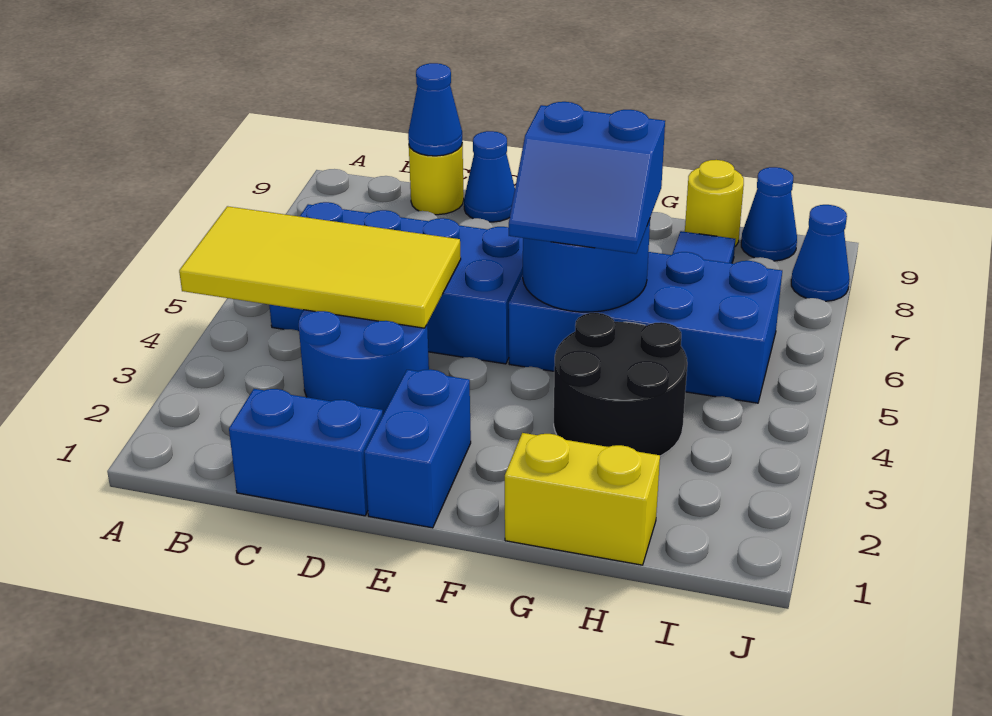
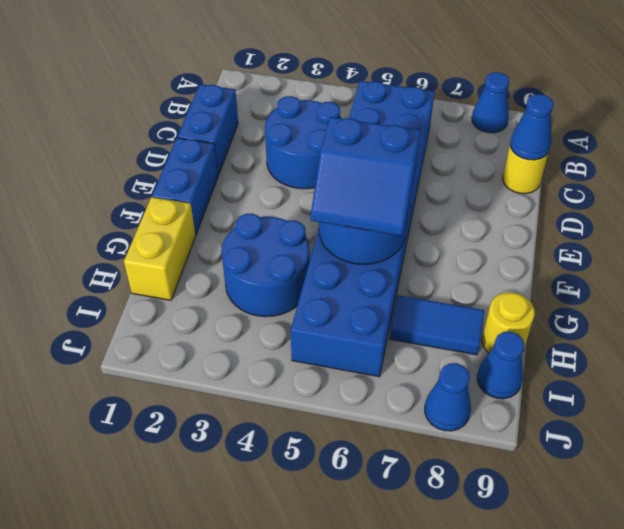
yellow tile A4:D5 level 2 -> none
blue cone D9 level 1 -> blue cone A8 level 1
blue brick E1:E2 level 1 -> blue brick E1:F1 level 1
blue slope F5:G6 level 3 top 6 -> blue slope F5:G6 level 3 top F
black round brick G3:H4 level 1 -> blue round brick G3:H4 level 1

